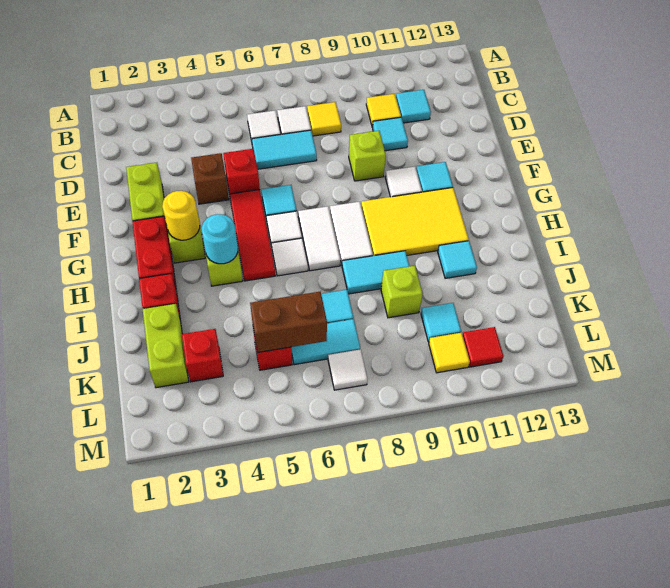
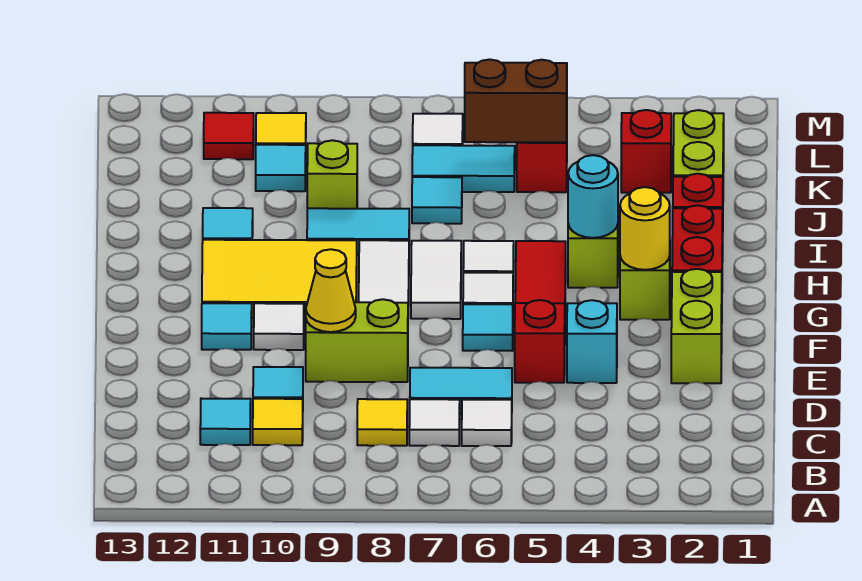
brown brick E4 level 1 -> cyan brick E4 level 1
lime brick E9 level 1 -> lime brick E8:E9 level 1
none -> yellow cone E9 level 2

